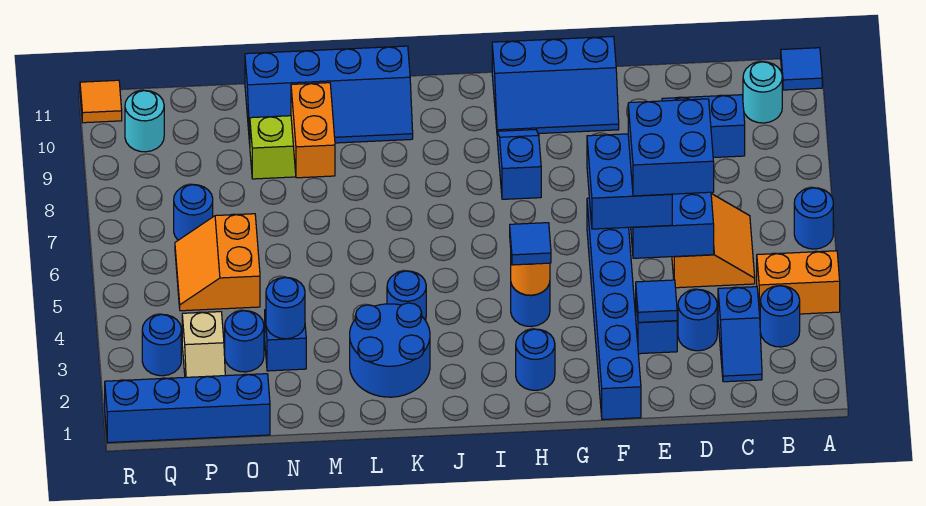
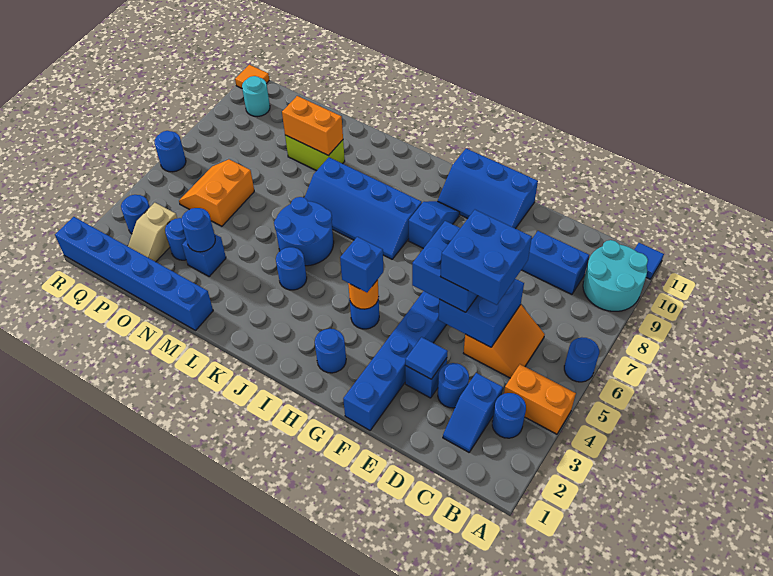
cyan round brick B10 level 1 -> cyan round brick A9:B10 level 1
blue tile H4 level 3 -> blue brick H4 level 3
blue round brick K2:L3 level 1 -> blue round brick K5:L6 level 1
blue slope K10:N11 level 1 top 11 -> blue slope I7:L8 level 1 top 8
orange brick M8:M9 level 2 -> orange brick M9:N9 level 2
blue brick O1:R1 level 1 -> blue brick M1:R1 level 1
blue round brick P7 level 1 -> blue round brick R6 level 1

